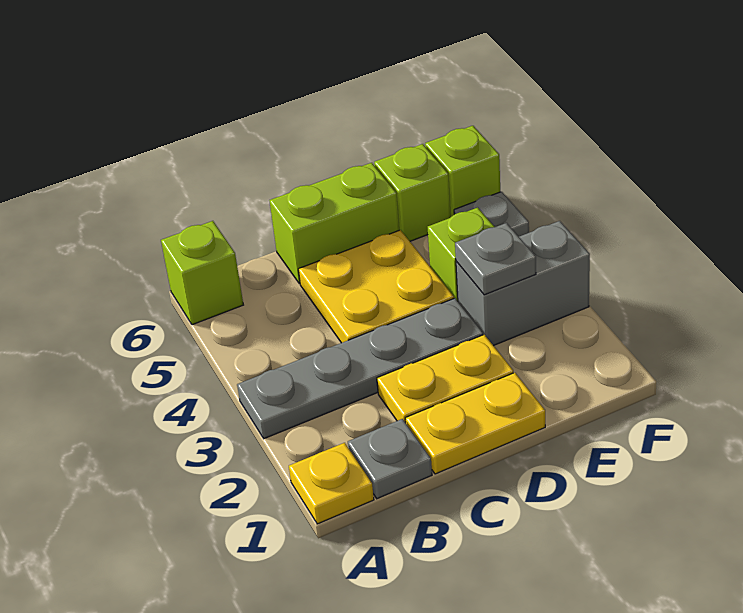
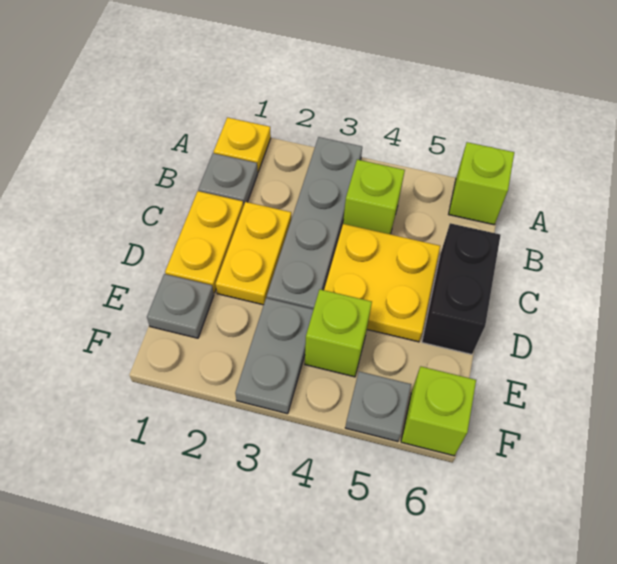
lime brick C6:D6 level 1 -> black brick C6:D6 level 1
grey brick E3:F3 level 1 -> grey plate E3:F3 level 1
grey plate E3 level 2 -> grey plate E1 level 1
lime brick E6 level 1 -> lime brick B4 level 1

